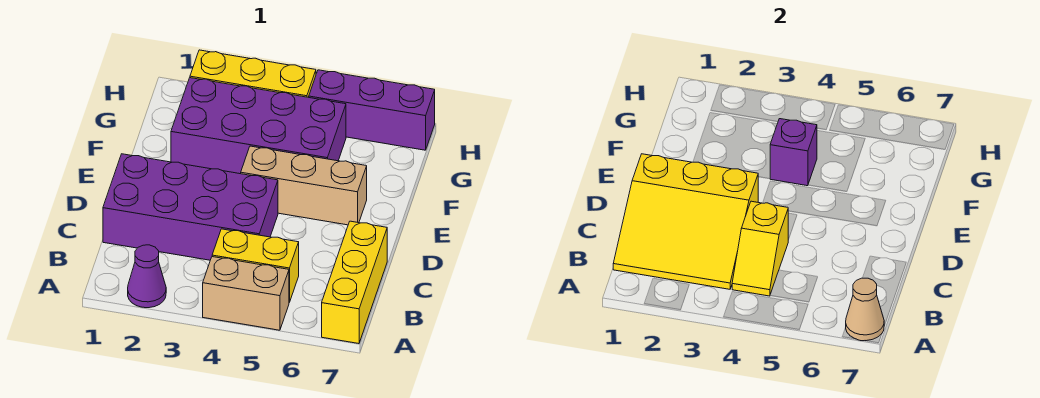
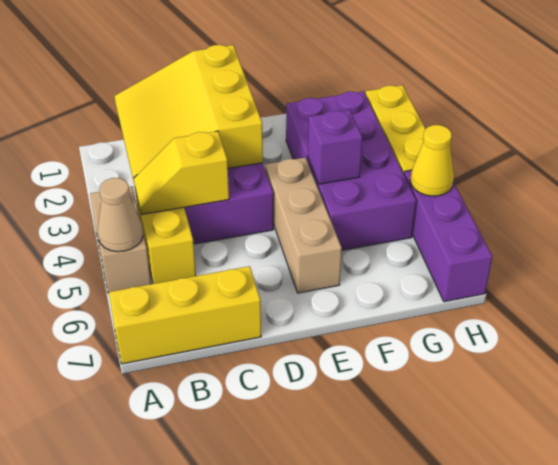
purple cone A2 level 1 -> none
tan cone A7 level 2 -> tan cone A5 level 2
none -> yellow cone H5 level 2

